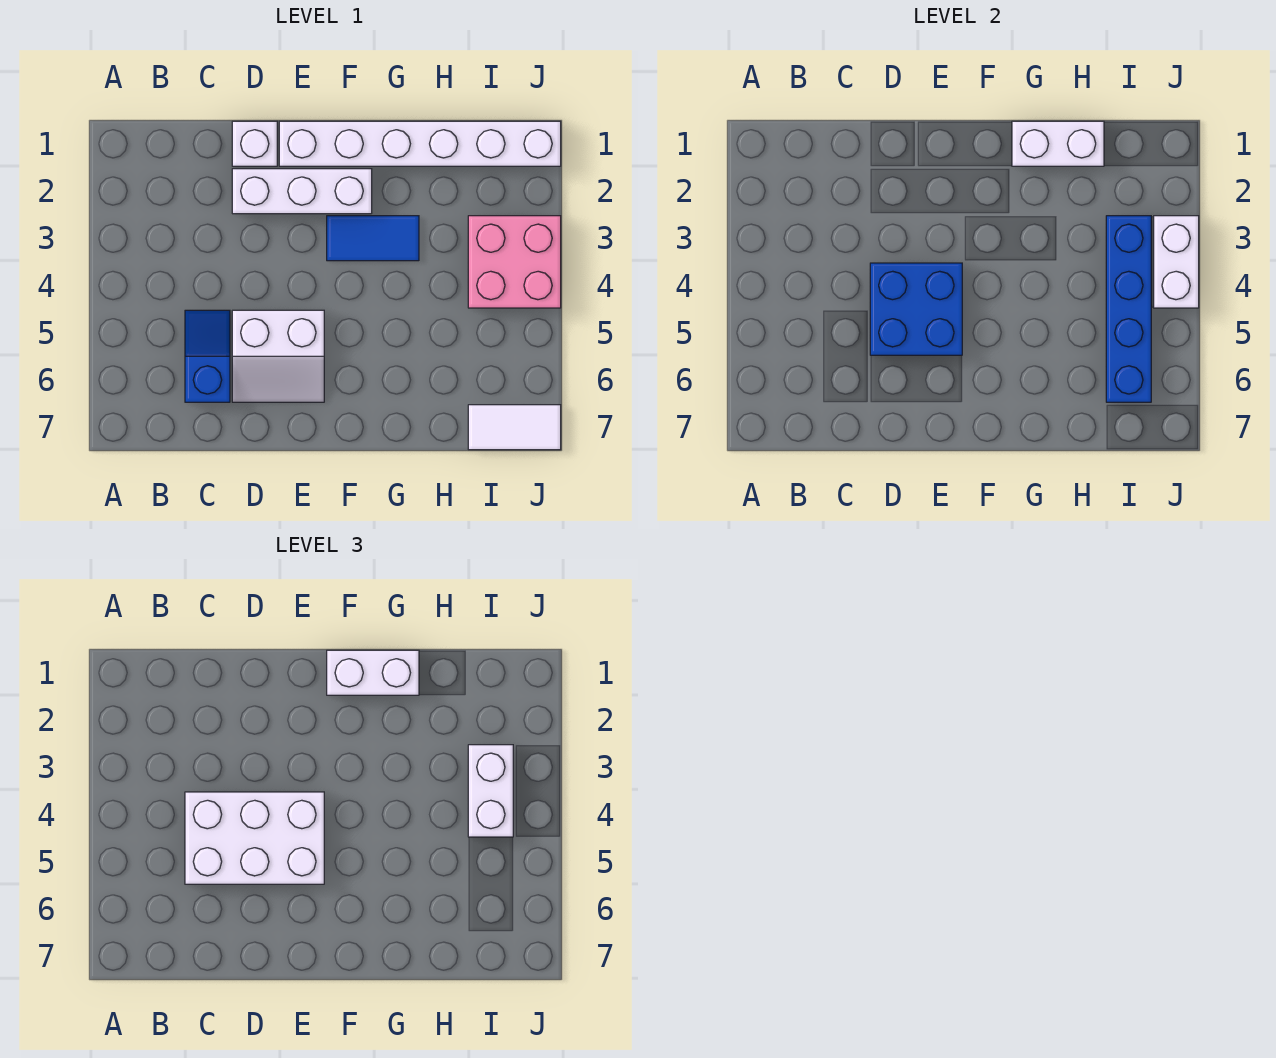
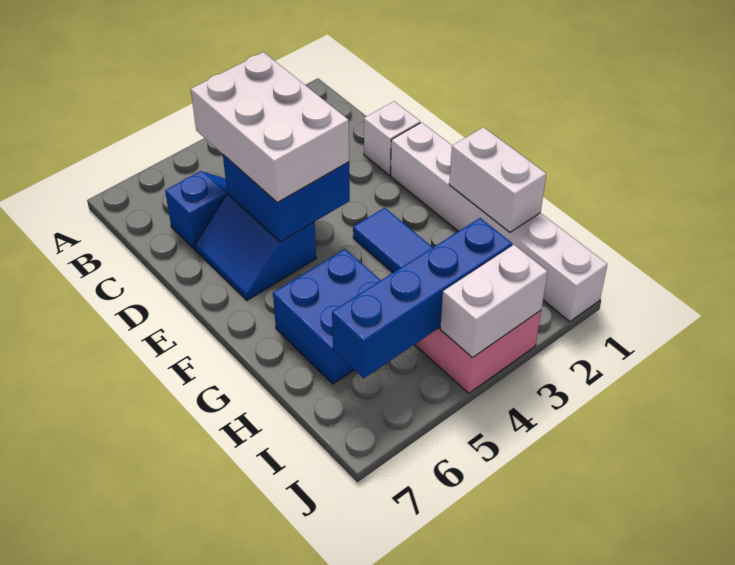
white brick D2:F2 level 1 -> none
white slope D5:E6 level 1 top 5 -> blue slope D5:E6 level 1 top 5
white brick F1:G1 level 3 -> none
none -> blue brick G5:H6 level 1
white brick I3:I4 level 3 -> none
white tile I7:J7 level 1 -> none

